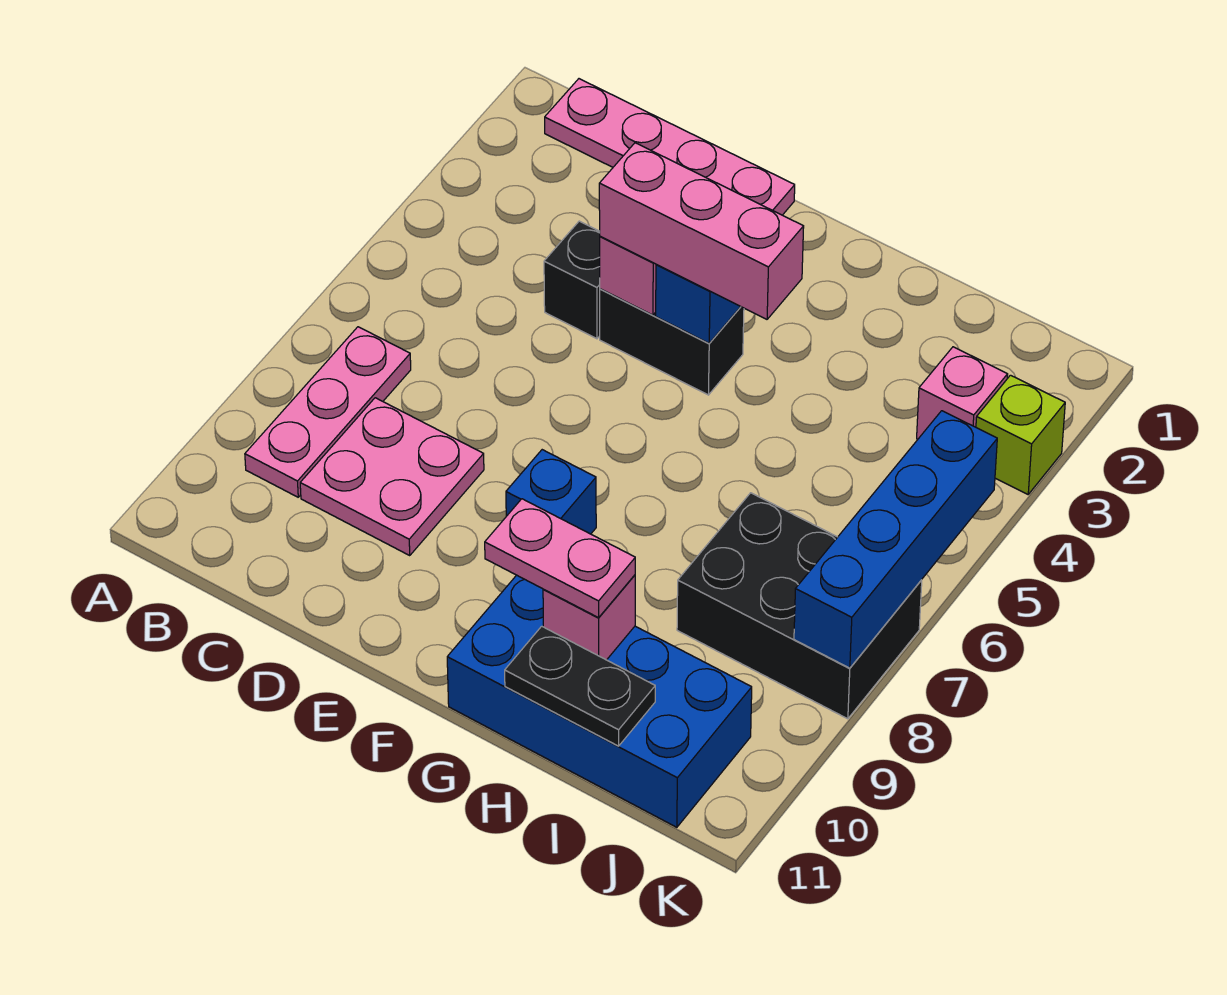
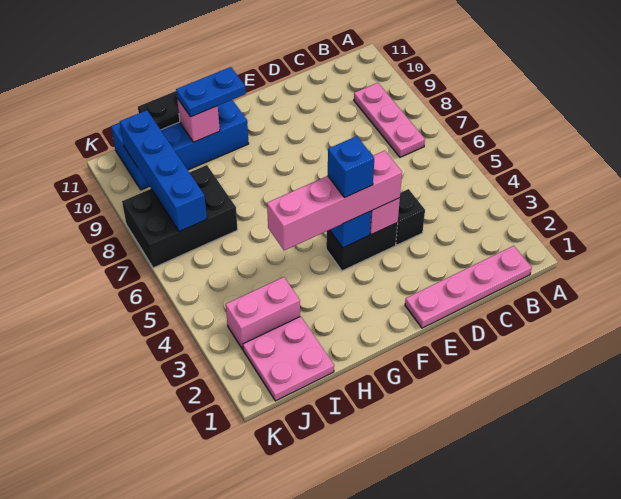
pink plate C8:D9 level 1 -> pink plate I1:J2 level 1
pink brick E4:G4 level 3 -> pink brick E4:H4 level 3
blue brick F8 level 1 -> blue brick F4 level 4
pink plate G10:H10 level 3 -> blue plate G10:H10 level 3
pink brick J3 level 1 -> pink brick I3:J3 level 1
lime brick K3 level 1 -> none
blue brick K5:K8 level 2 -> blue brick J7:J10 level 2

